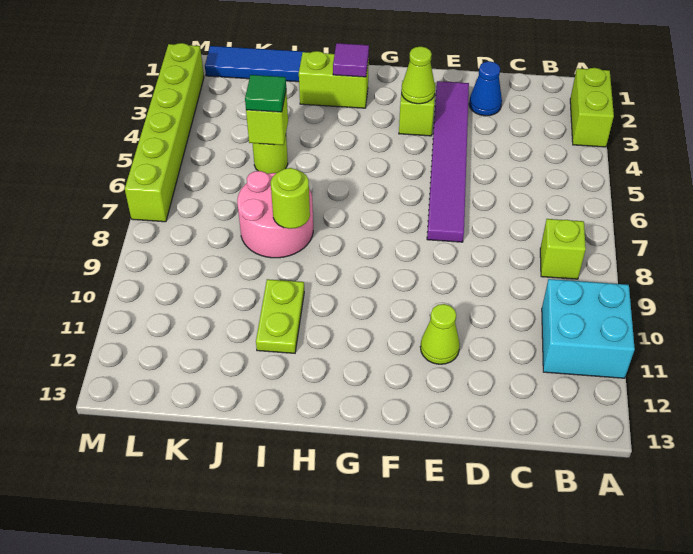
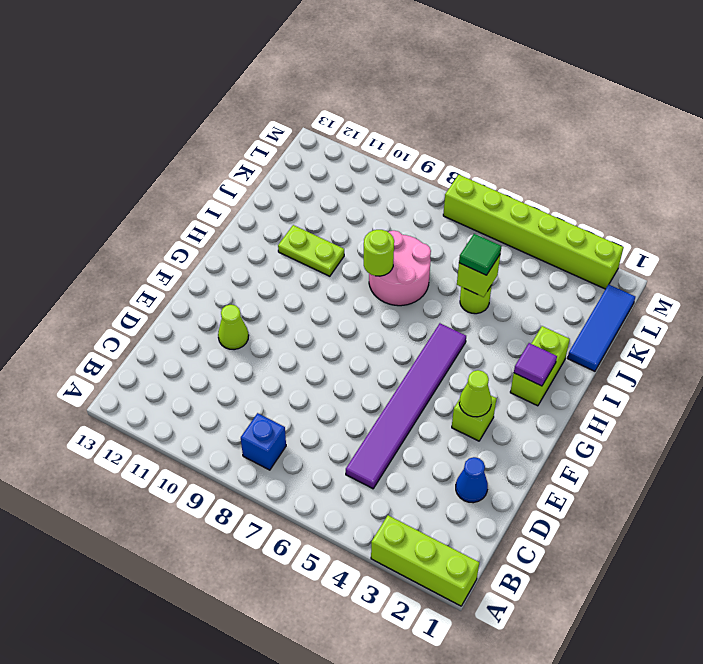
lime brick A2:A3 level 1 -> lime brick A1:A3 level 1
cyan brick A10:B11 level 1 -> none
lime brick B8 level 1 -> blue brick B8 level 1
purple tile E2:E7 level 1 -> purple tile C5:H5 level 1

